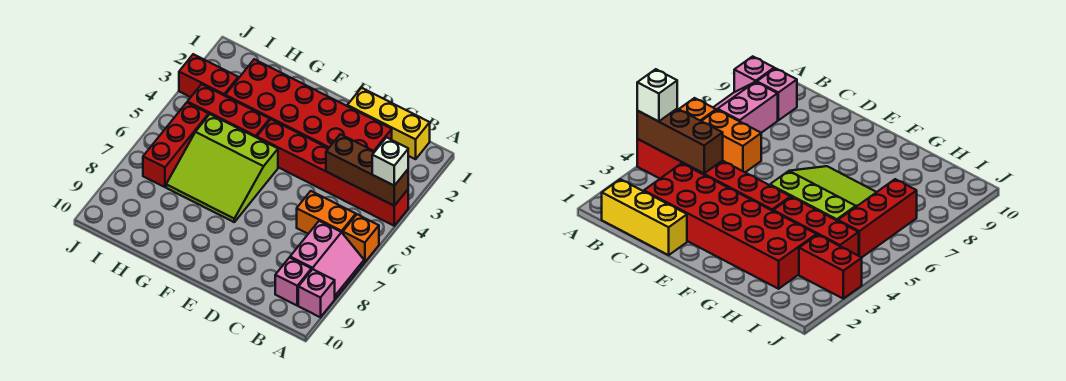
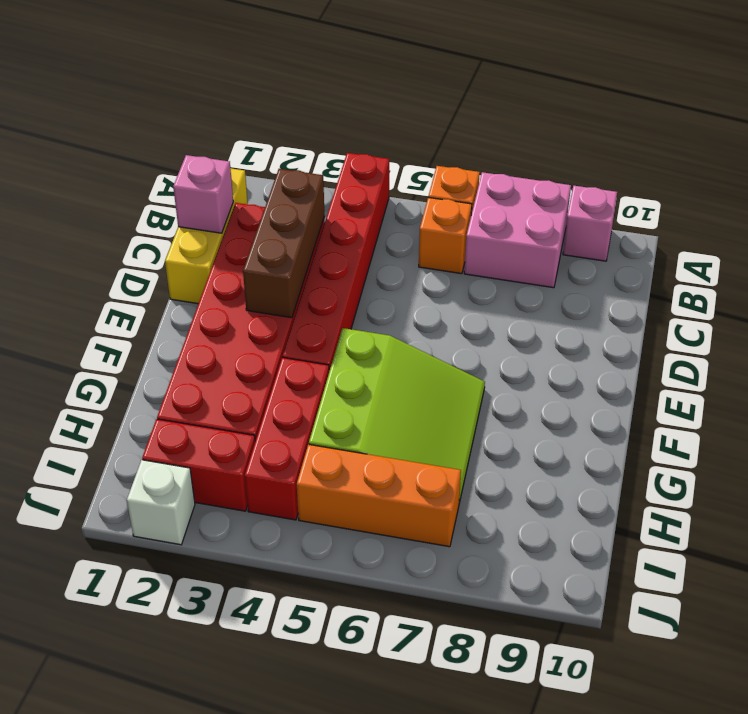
brown brick A4:C4 level 2 -> brown brick C3:E3 level 2
white brick A4 level 3 -> white brick J2 level 1
pink slope A7:B8 level 1 top B -> pink brick A7:B8 level 1
orange brick B6:C6 level 1 -> orange brick B6 level 1
pink brick B9 level 1 -> pink brick C1 level 2
red brick I3:J3 level 1 -> red brick I2:I3 level 1
red brick I5:I7 level 1 -> orange brick I5:I7 level 1

